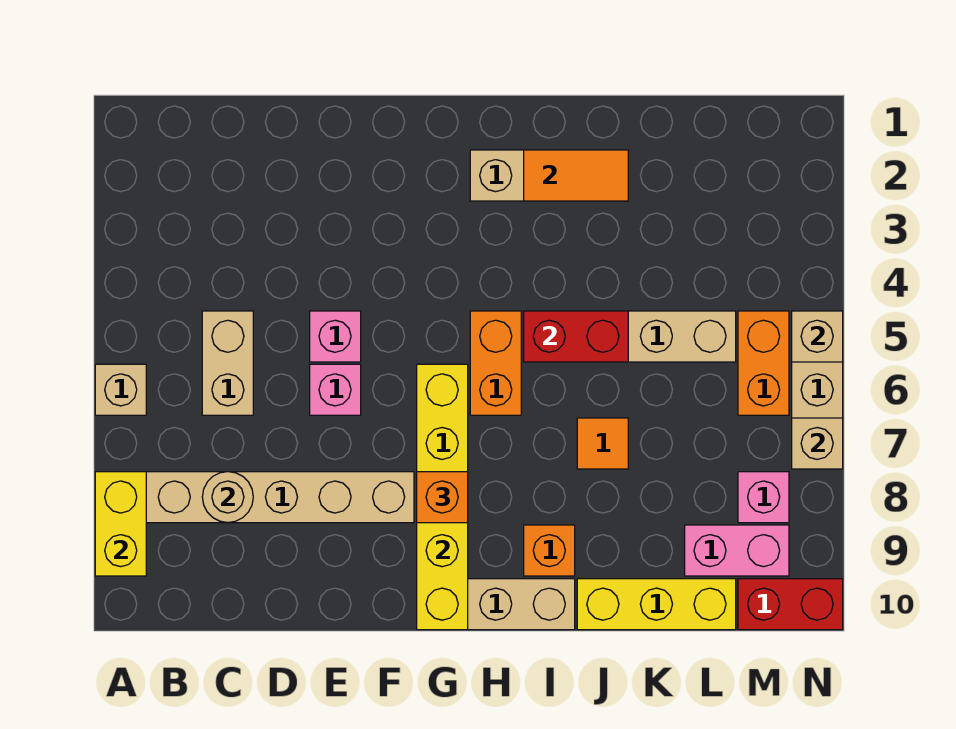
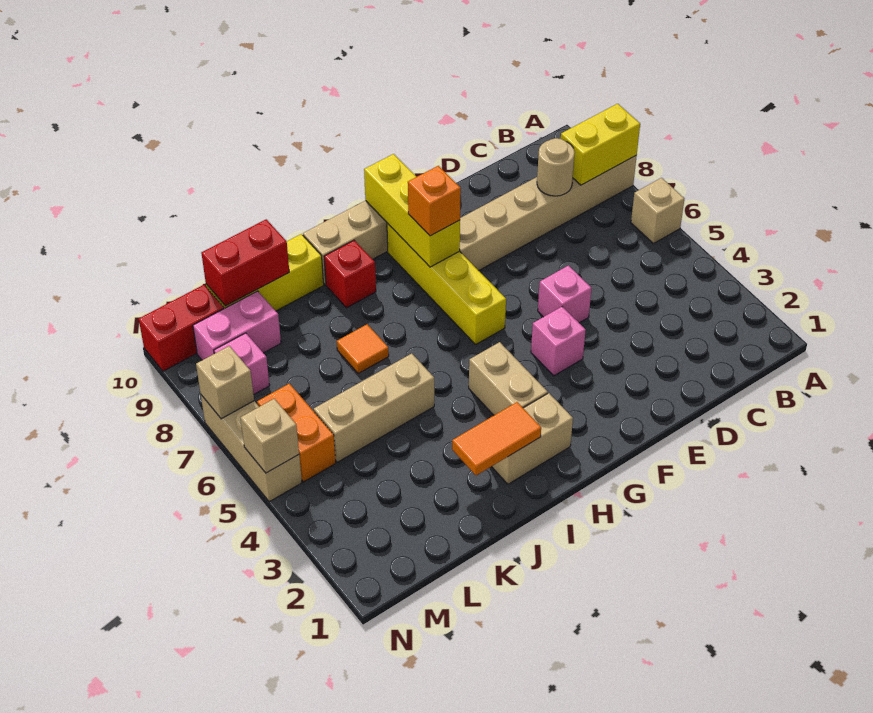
yellow brick A8:A9 level 2 -> yellow brick A8:B8 level 2
tan brick C5:C6 level 1 -> tan brick H3:H4 level 1
pink brick E6 level 1 -> pink brick F4 level 1
orange brick H5:H6 level 1 -> none
red brick I5:J5 level 2 -> red brick K10:L10 level 2
orange brick I9 level 1 -> red brick I9 level 1

